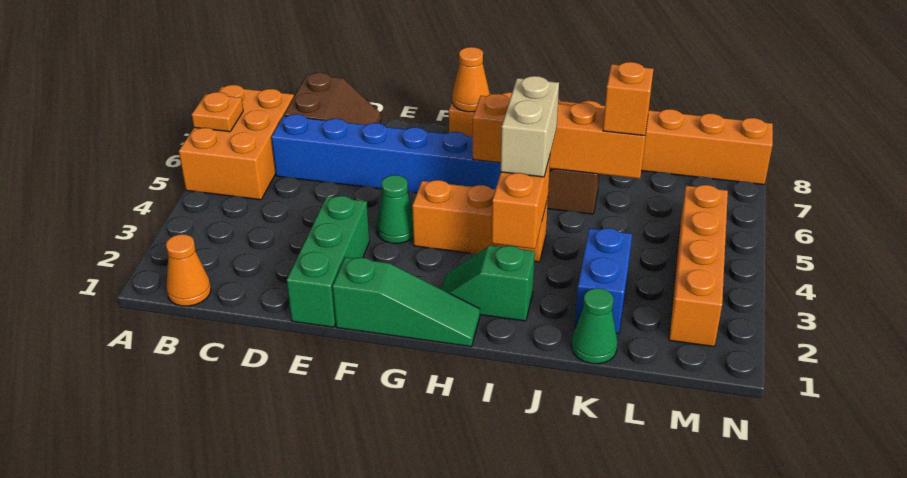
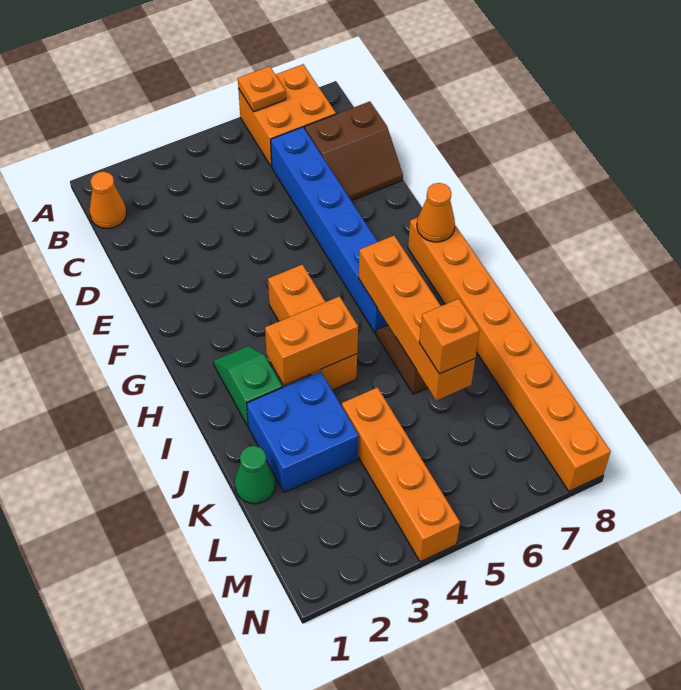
orange brick A5:B7 level 1 -> orange brick A6:B7 level 1
green brick E1:E3 level 1 -> none
green slope F1:H1 level 1 top F -> none
green cone F4 level 1 -> none
tan brick I4:I5 level 3 -> none
blue brick K2:K3 level 1 -> blue brick J2:K3 level 1
orange brick M2:M5 level 1 -> orange brick K4:N4 level 1

